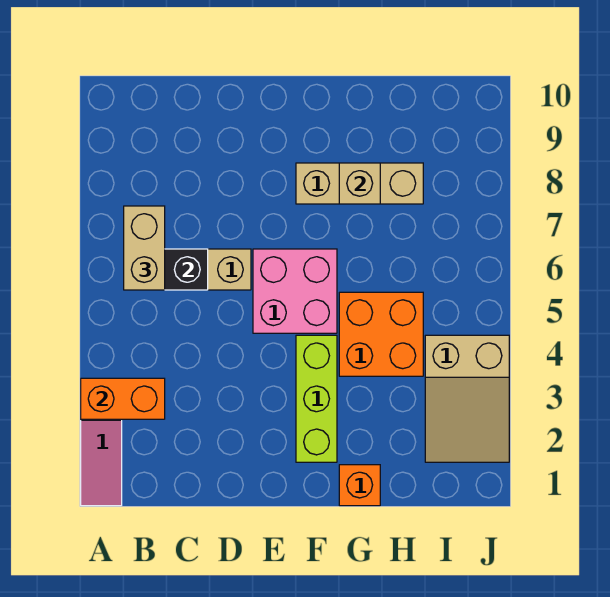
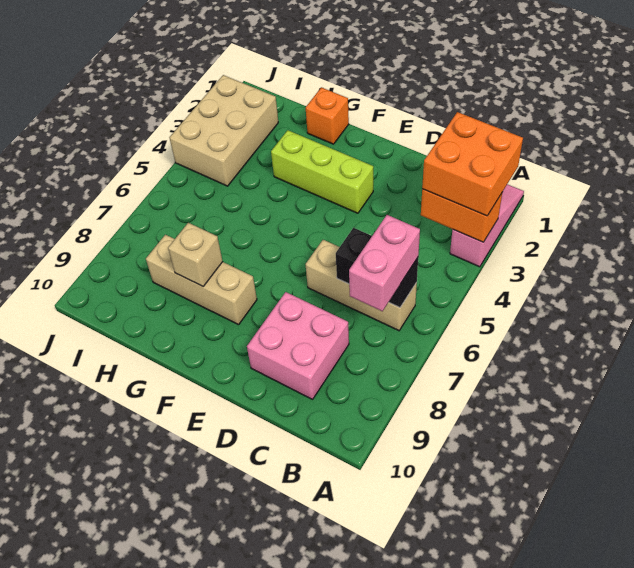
tan brick B6:B7 level 3 -> pink brick B6:B7 level 3
pink brick E5:F6 level 1 -> pink brick C8:D9 level 1
lime brick F2:F4 level 1 -> lime brick E3:G3 level 1
orange brick G4:H5 level 1 -> orange brick A2:B3 level 3
tan slope I2:J4 level 1 top 4 -> tan brick I2:J4 level 1

